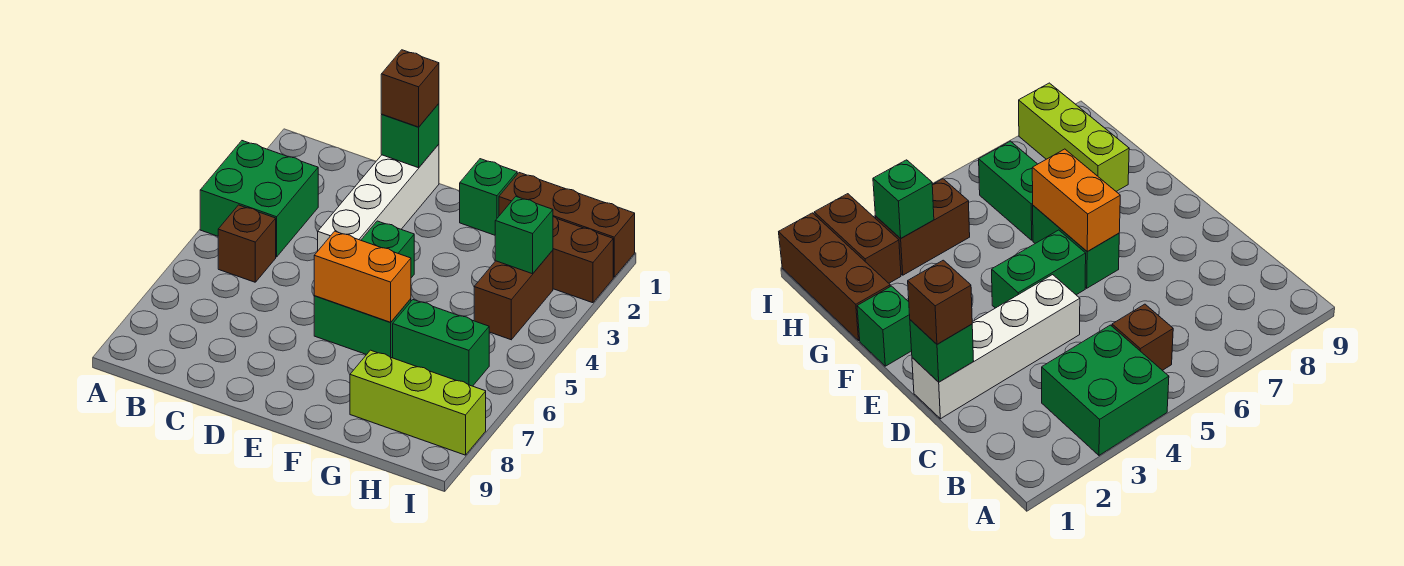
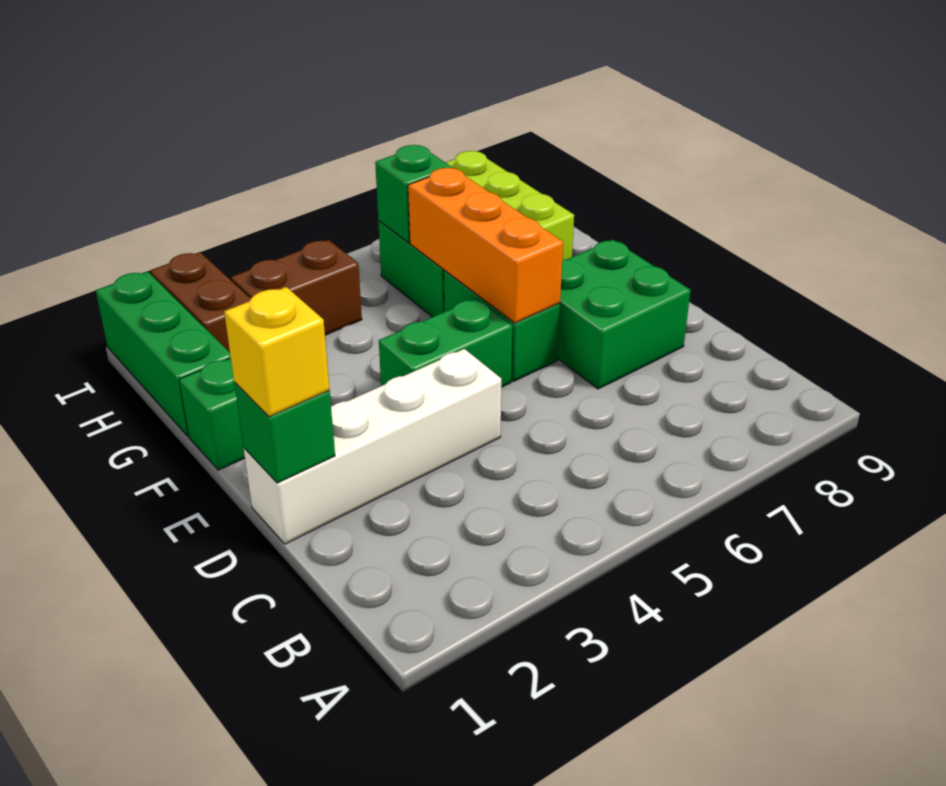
green brick A3:B4 level 1 -> green brick D7:E8 level 1
brown brick B5 level 1 -> none
brown brick D1 level 3 -> yellow brick D1 level 3
orange brick E6:F6 level 2 -> orange brick E6:G6 level 2
brown brick G1:I1 level 1 -> green brick G1:I1 level 1
green brick H3 level 2 -> green brick H6 level 2

